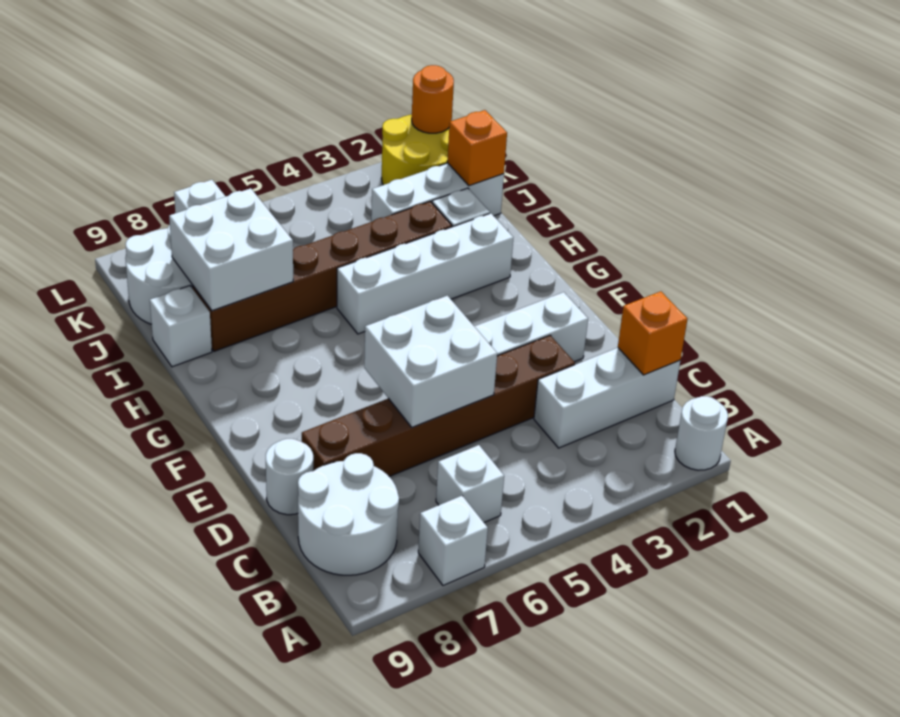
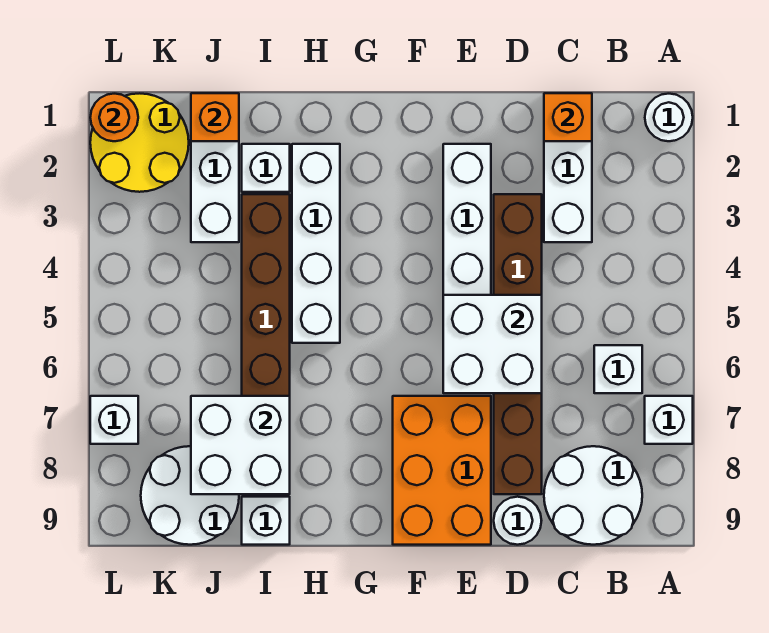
none -> orange brick E7:F9 level 1

